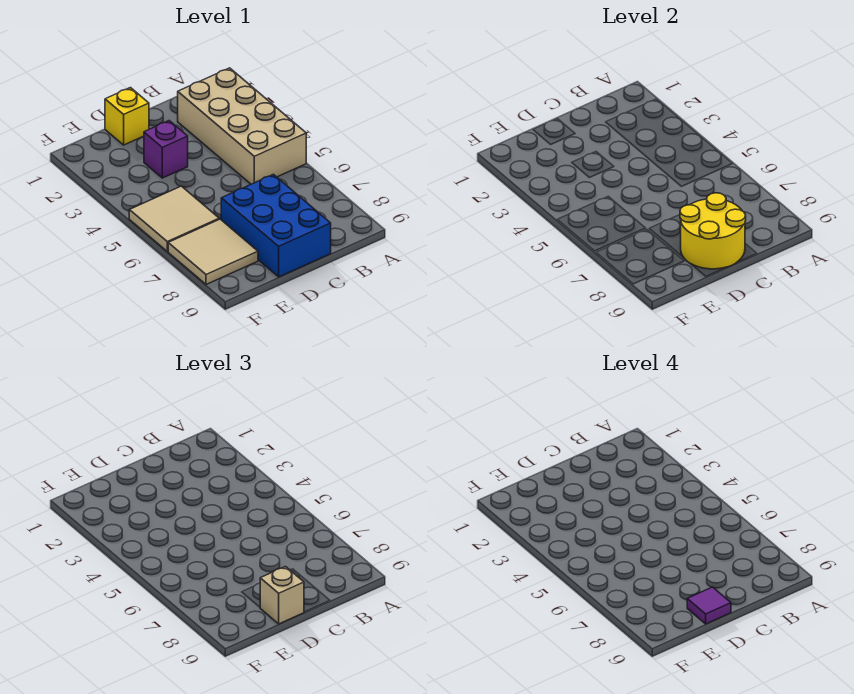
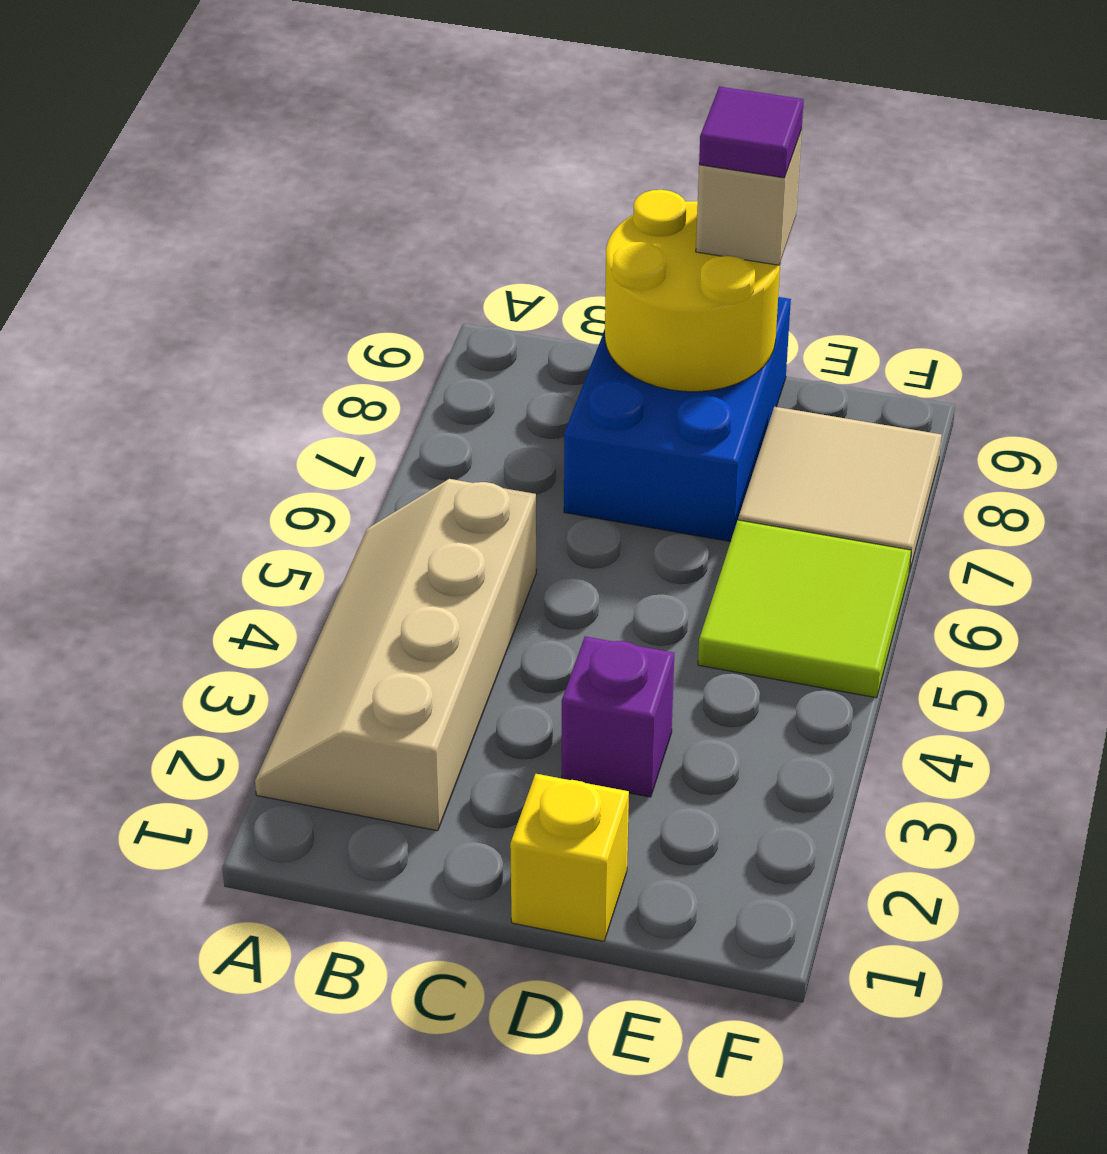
tan brick A2:B5 level 1 -> tan slope A2:B5 level 1 top B
tan tile E5:F6 level 1 -> lime tile E5:F6 level 1

